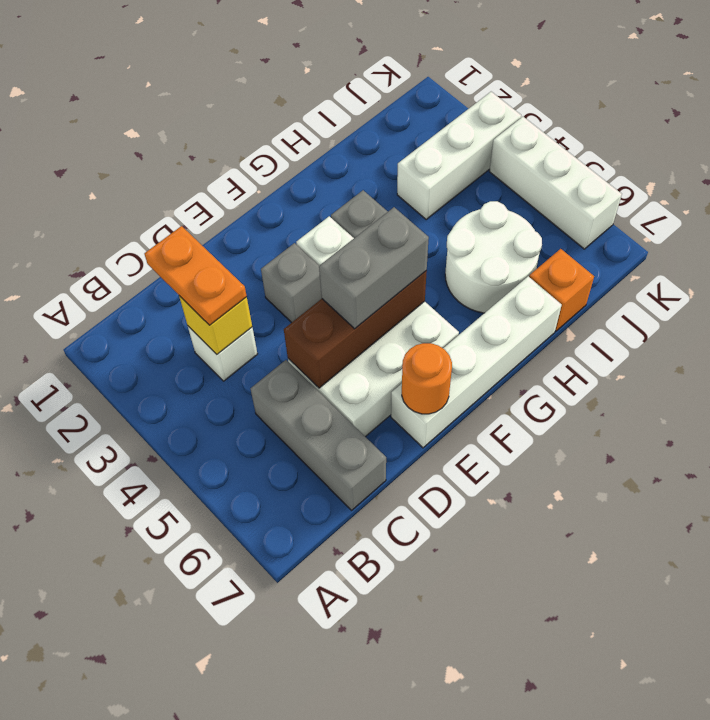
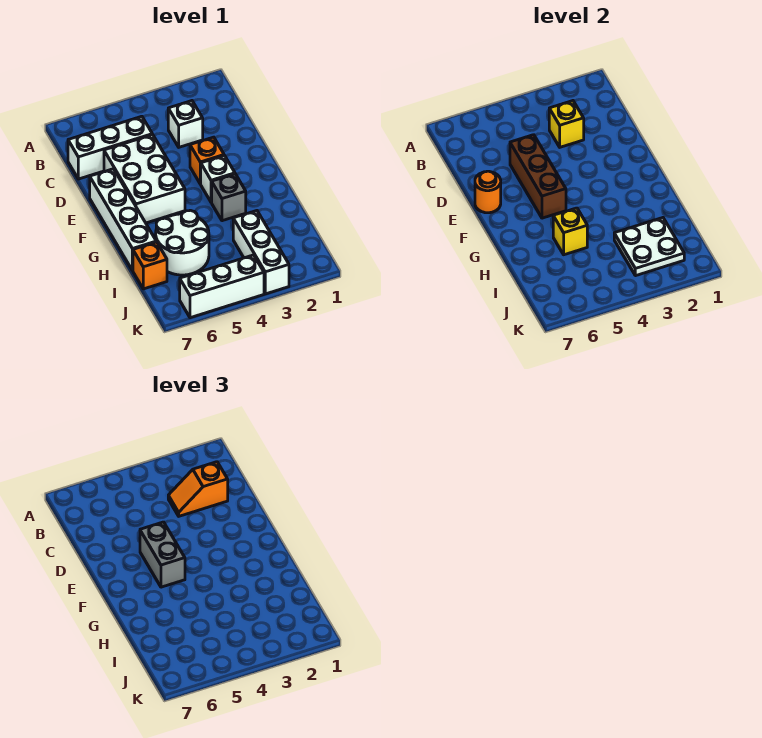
orange plate C2:C3 level 3 -> orange slope C2:C3 level 3 top 2
grey brick C5:C7 level 1 -> white brick C5:C7 level 1
grey brick E3 level 1 -> orange brick E3 level 1
none -> yellow brick H5 level 2
none -> white plate I2:J3 level 2

